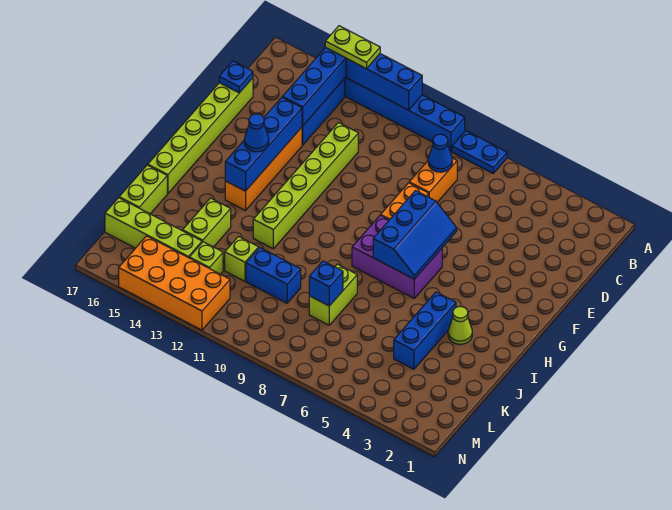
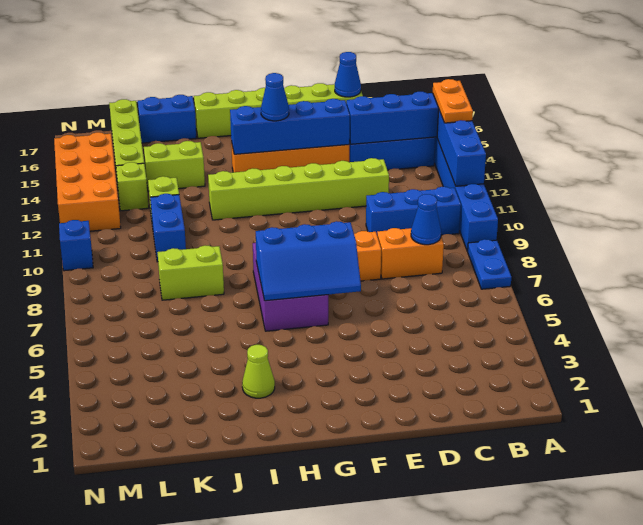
lime plate A13:A14 level 3 -> orange plate A13:A14 level 3
blue plate D17 level 2 -> blue cone D17 level 2
blue brick I4:K4 level 1 -> blue brick B10:D10 level 1
lime brick J17:K17 level 1 -> blue brick J17:K17 level 1
blue brick K8 level 2 -> blue brick N10 level 1

